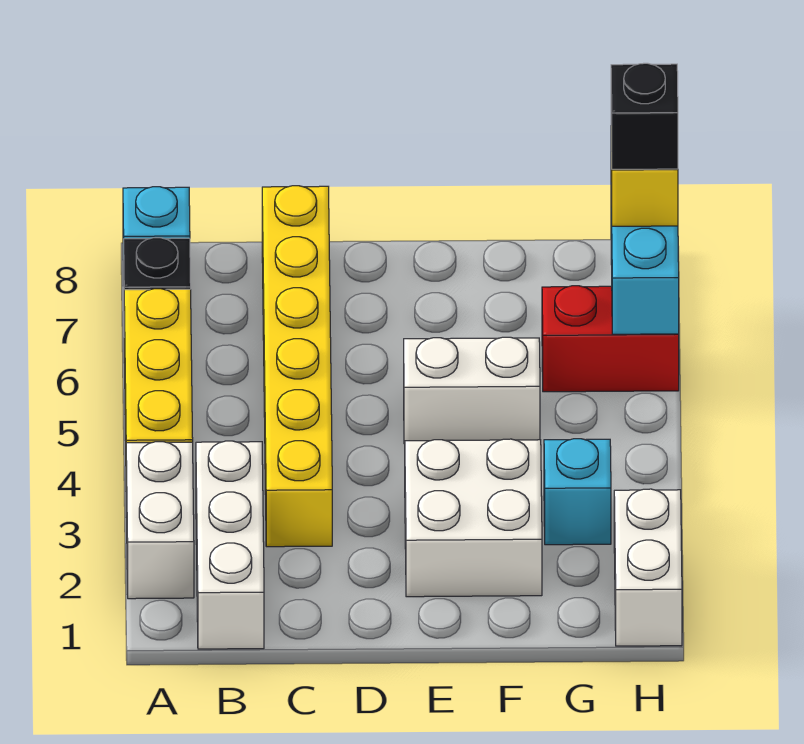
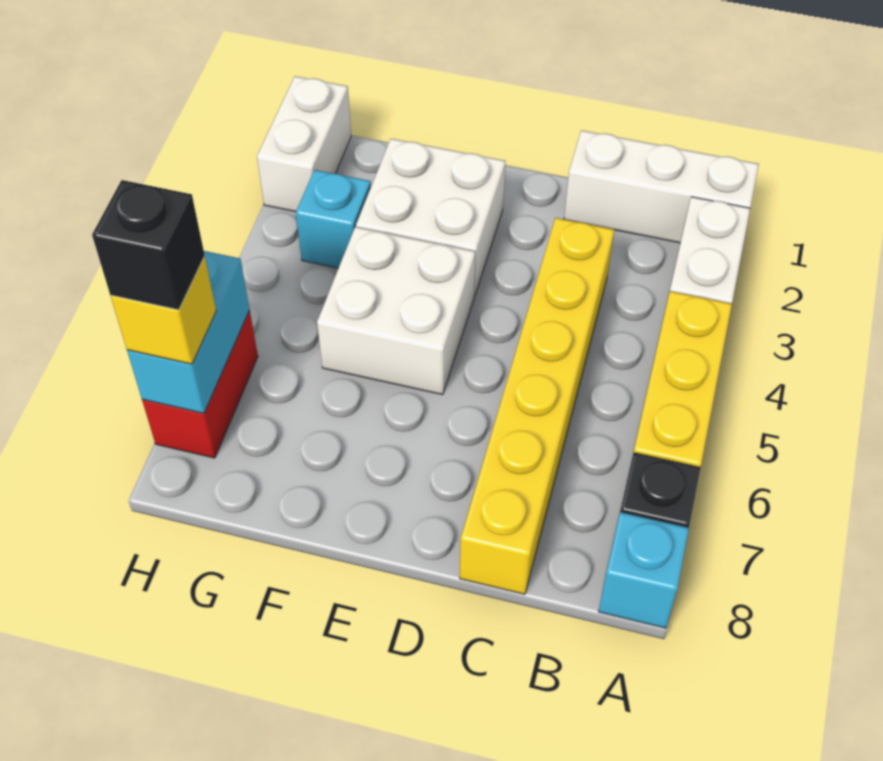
white brick B1:B3 level 1 -> white brick A1:C1 level 1
white brick E5:F5 level 1 -> white brick E4:F5 level 1
red brick G6:H6 level 1 -> red brick H6:H7 level 1

